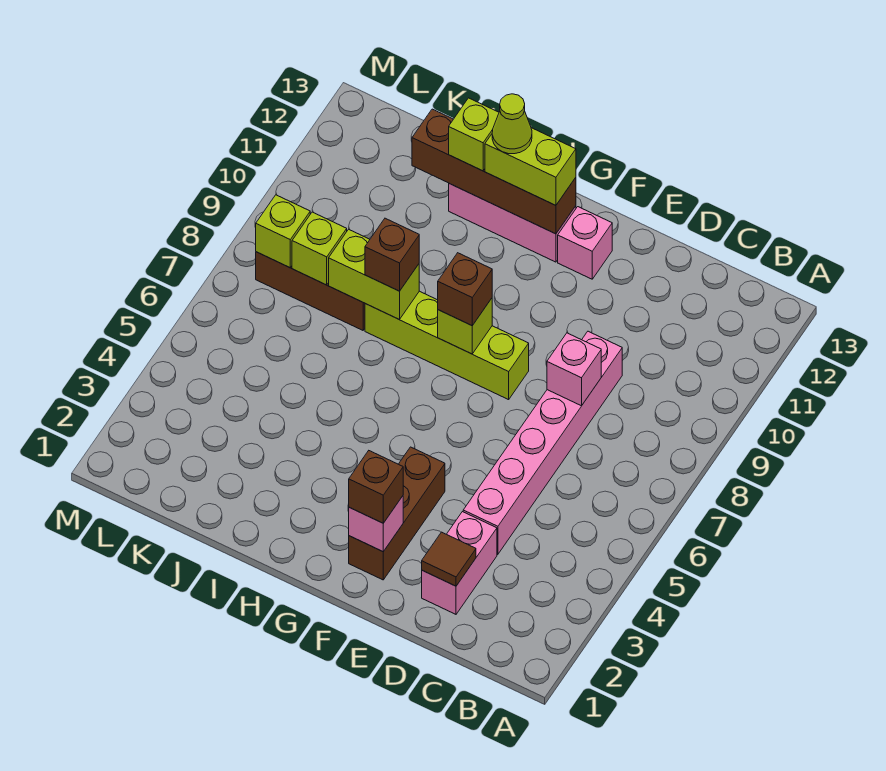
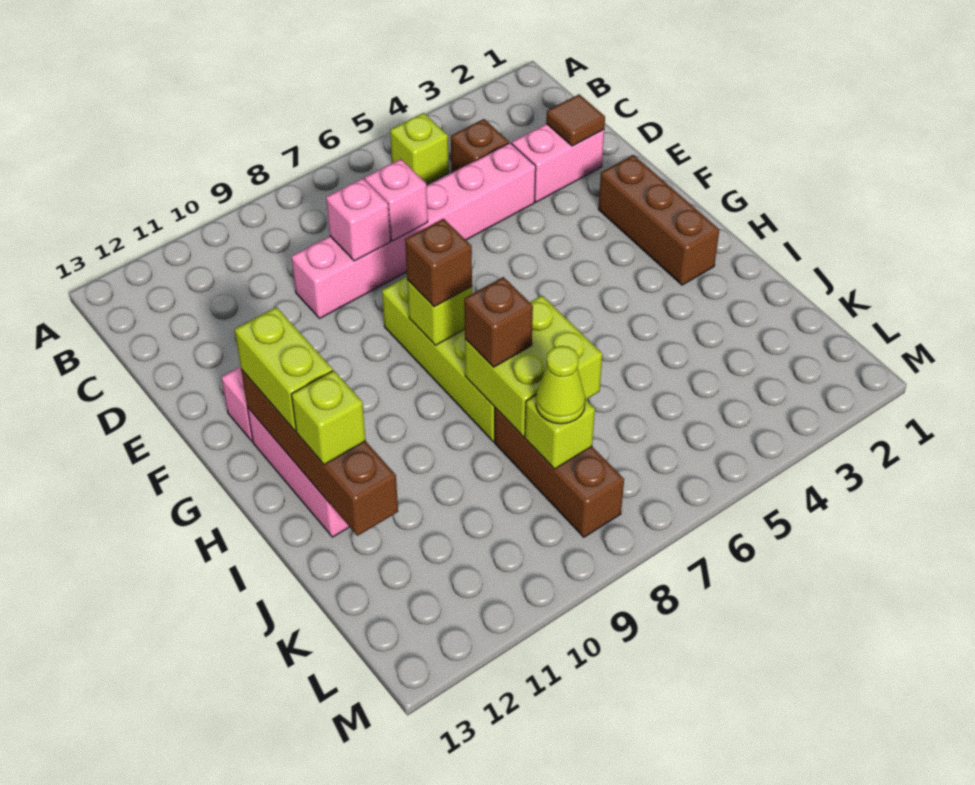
brown brick F2:F4 level 1 -> brown brick F2:H2 level 1
pink brick F2 level 2 -> pink brick D7 level 2
brown brick F2 level 3 -> brown brick C4 level 1
lime cone H12 level 4 -> lime cone K8 level 3
lime brick I8:J8 level 2 -> lime brick I7:J8 level 2
lime brick L8 level 2 -> lime brick B5 level 1

